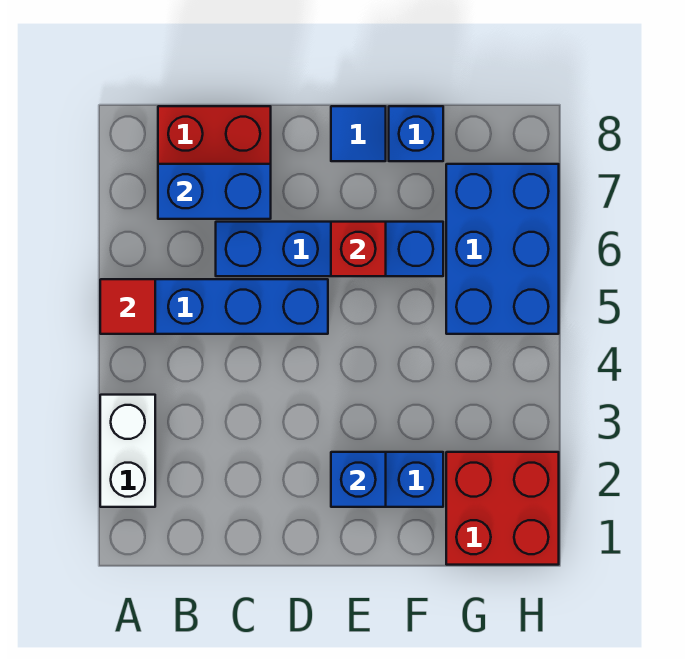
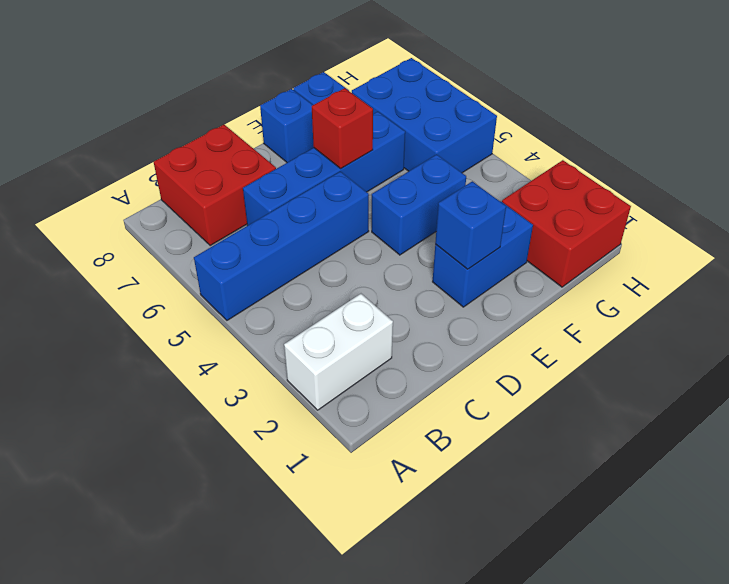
white brick A2:A3 level 1 -> white brick A2:B2 level 1
red tile A5 level 2 -> none
blue brick B7:C7 level 2 -> blue brick E4:F4 level 1
blue tile E8 level 1 -> blue brick E8 level 1

